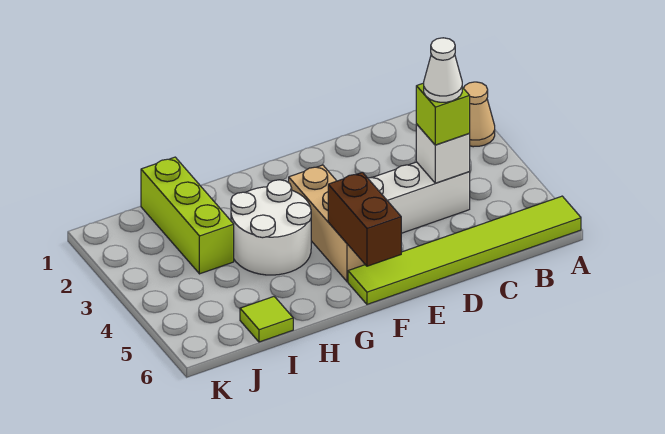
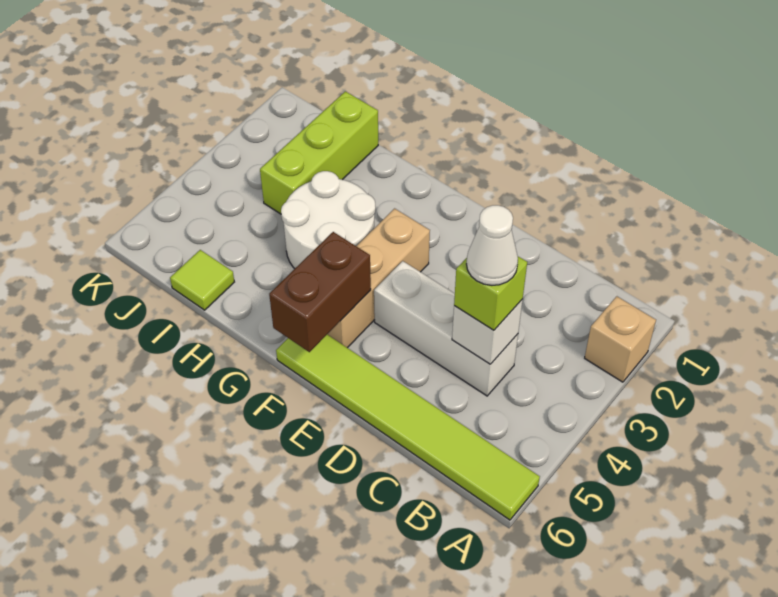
tan cone A2 level 1 -> tan brick A2 level 1

